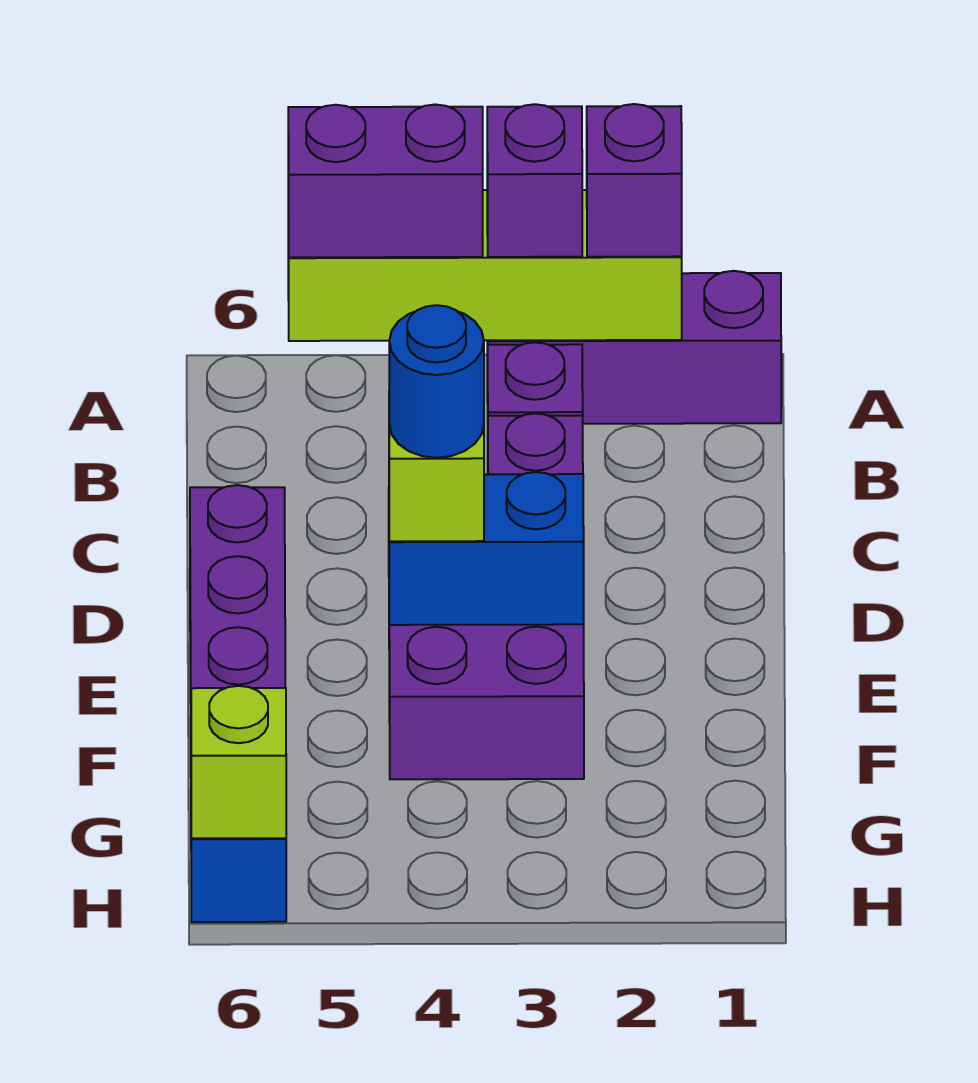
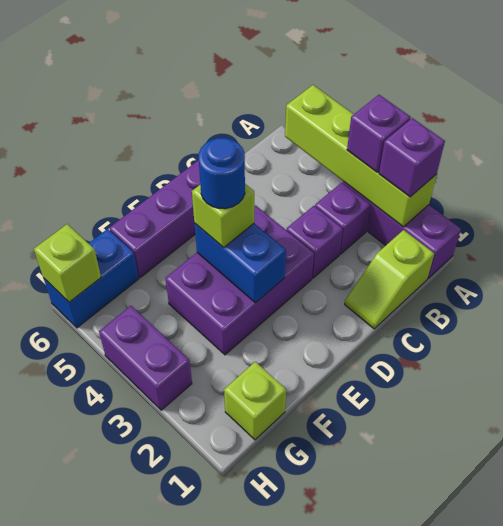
purple brick A4:A5 level 3 -> purple brick H3:H4 level 1
none -> lime slope B1:C1 level 1 top B
none -> lime brick G1 level 1

